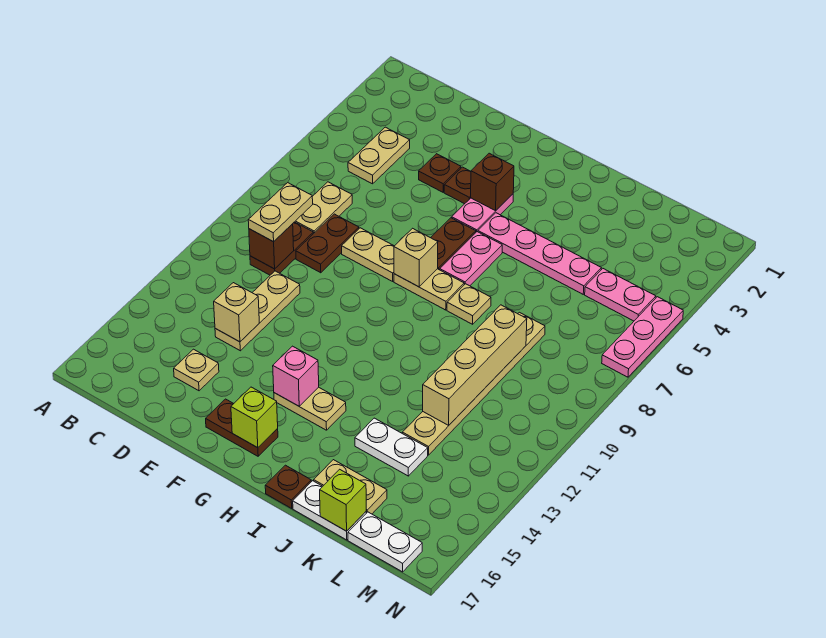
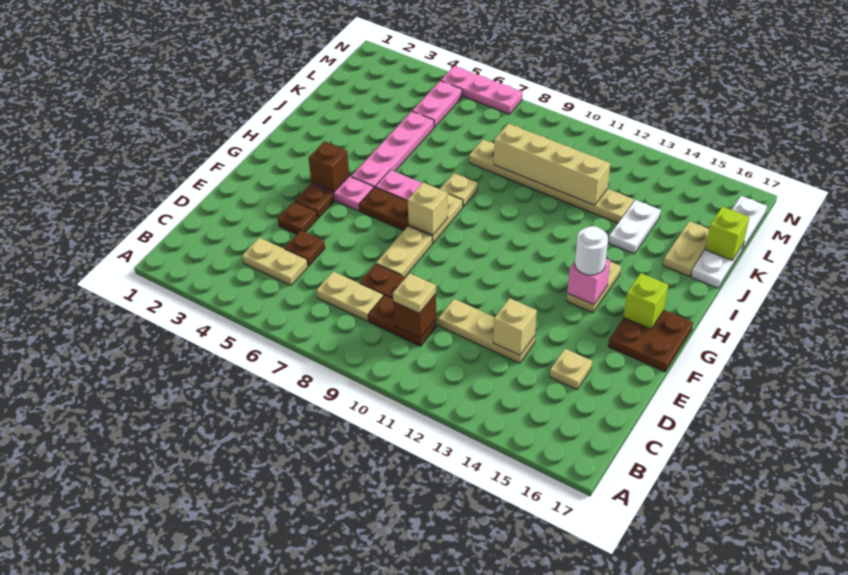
tan plate C9:C10 level 3 -> tan plate C10 level 3
brown plate F16:G16 level 1 -> brown plate F16:G17 level 1
none -> white round brick G14 level 3
brown plate I17 level 1 -> brown plate D5 level 1

